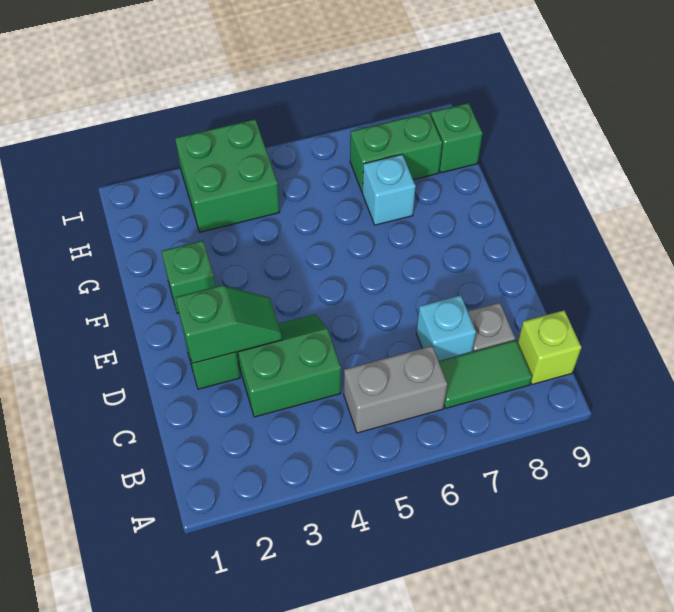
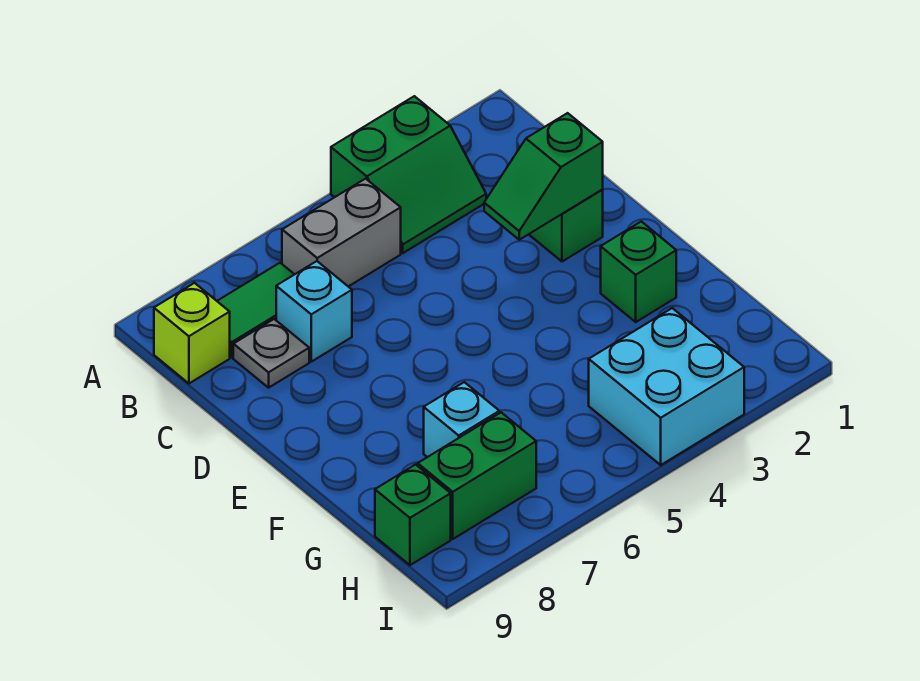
green slope C3:D4 level 1 top C -> green slope A3:B4 level 1 top A
green brick H3:I4 level 1 -> cyan brick H3:I4 level 1

